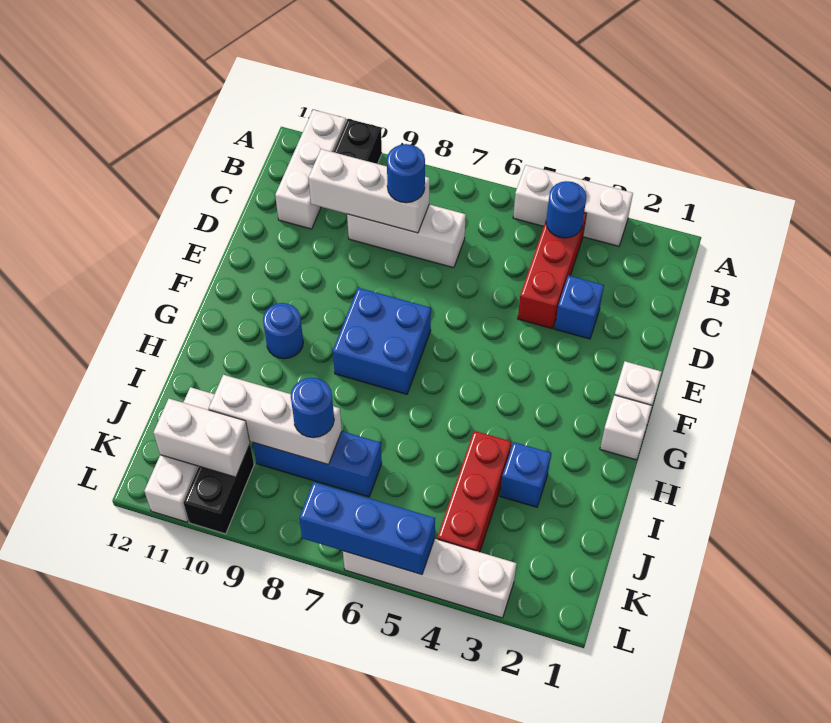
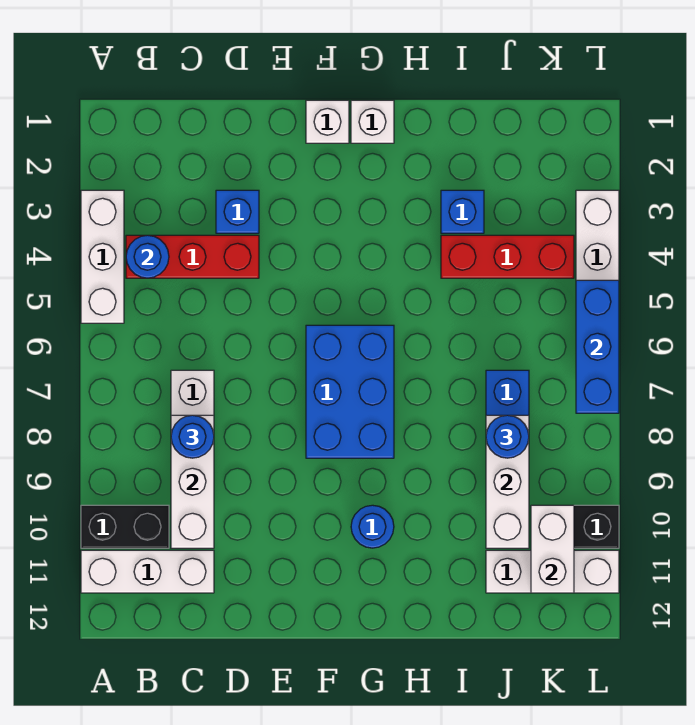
blue brick F7:G8 level 1 -> blue brick F6:G8 level 1

